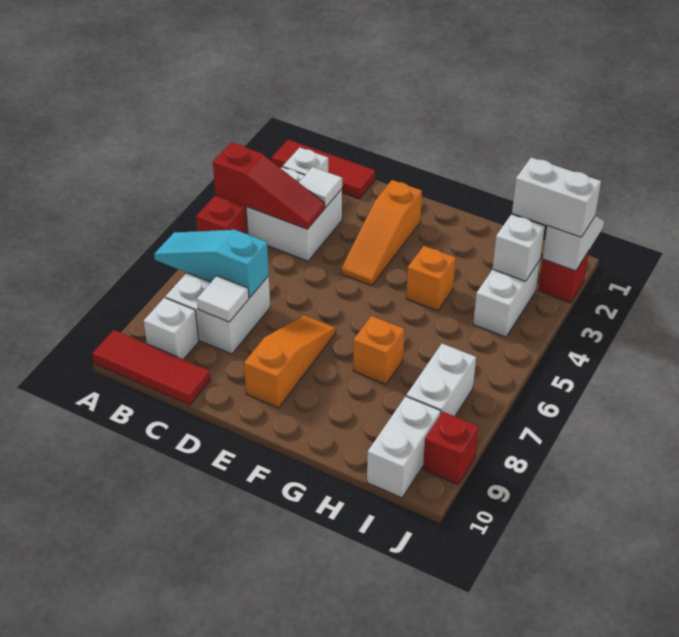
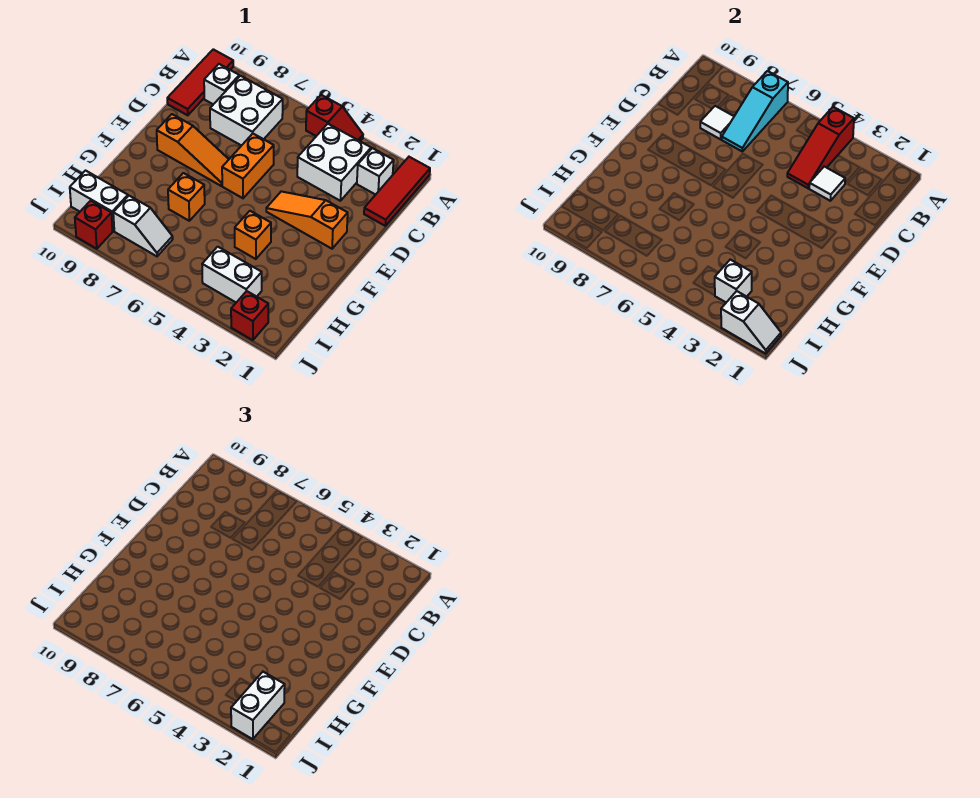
cyan slope A7:C7 level 2 top C -> cyan slope A7:C7 level 2 top A
none -> orange brick D6:E6 level 1
white brick I7:I8 level 1 -> white slope I7:I8 level 1 top 8

